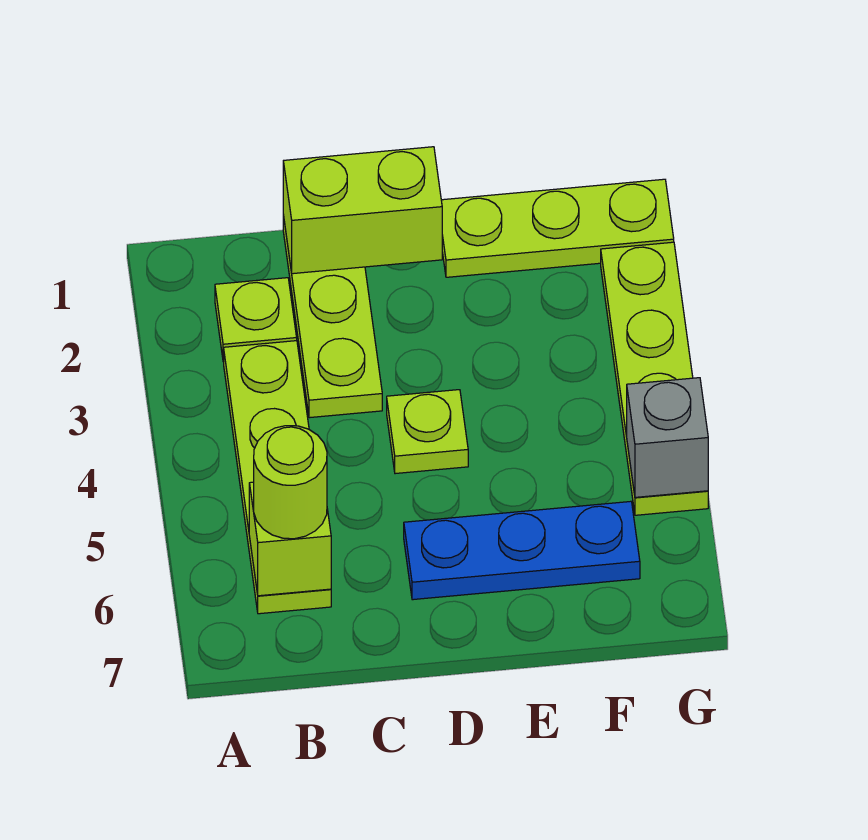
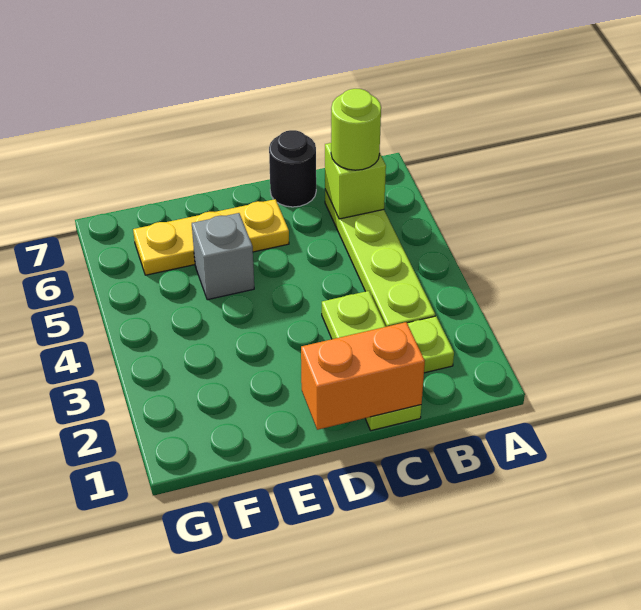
lime brick C1:D1 level 2 -> orange brick C1:D1 level 2
none -> black round brick C7 level 1
lime plate D4 level 1 -> none
blue plate D6:F6 level 1 -> yellow plate D6:F6 level 1
lime plate E1:G1 level 1 -> none
lime plate G2:G5 level 1 -> none
grey brick G5 level 2 -> grey brick E5 level 1

